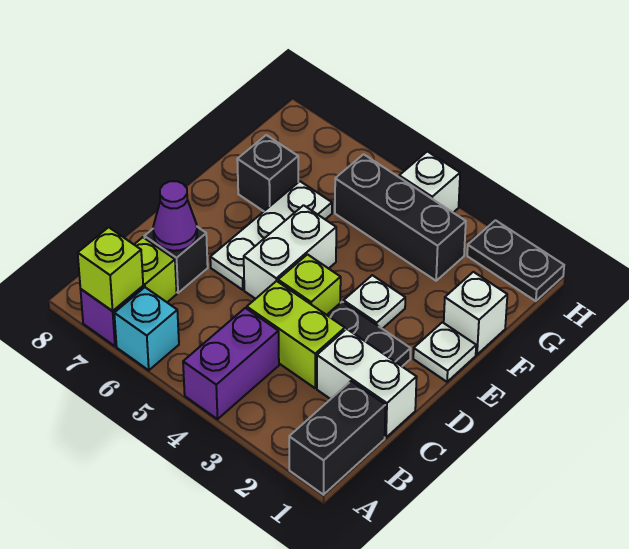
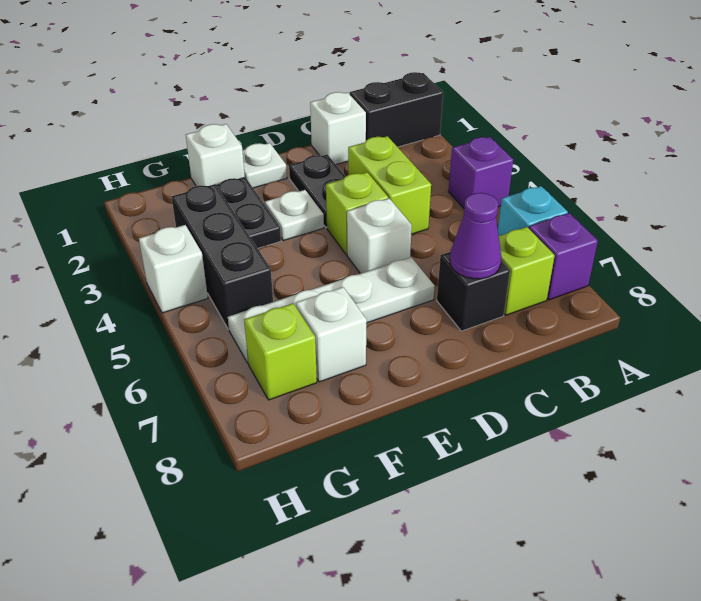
purple brick A4:B4 level 1 -> purple brick A4 level 1
lime brick A7 level 2 -> lime brick G7 level 1
white brick C1:C2 level 1 -> white brick C1 level 1
white brick D5:E5 level 1 -> white brick D5 level 1
white plate D6:F6 level 1 -> white plate D6:G6 level 1
black brick F7 level 1 -> white brick F7 level 1
black plate H1:H2 level 1 -> black plate F2:F3 level 1

